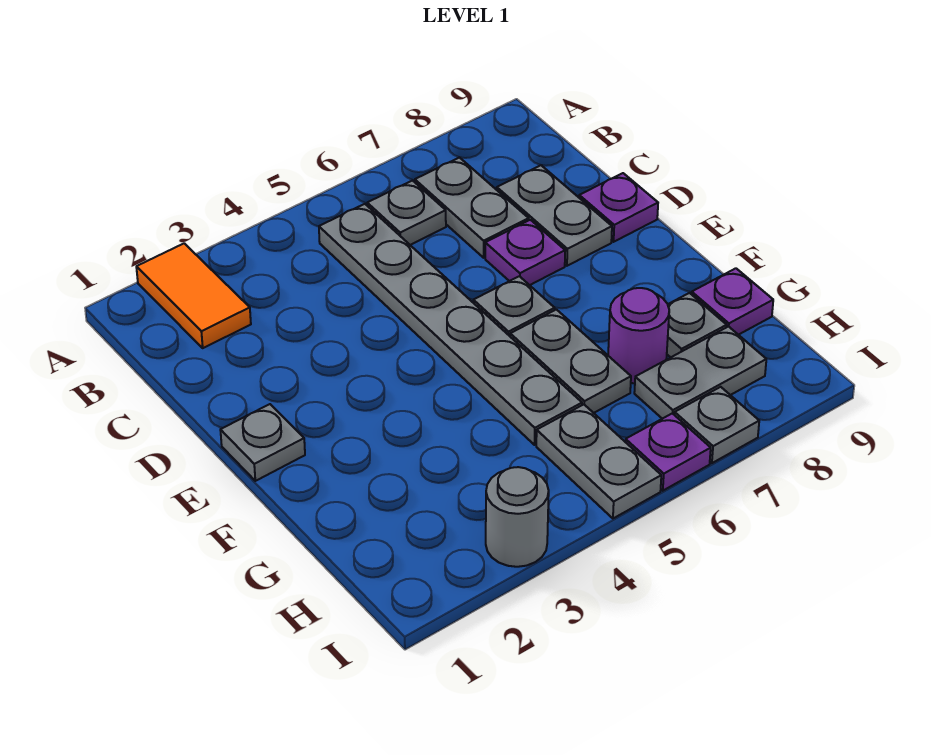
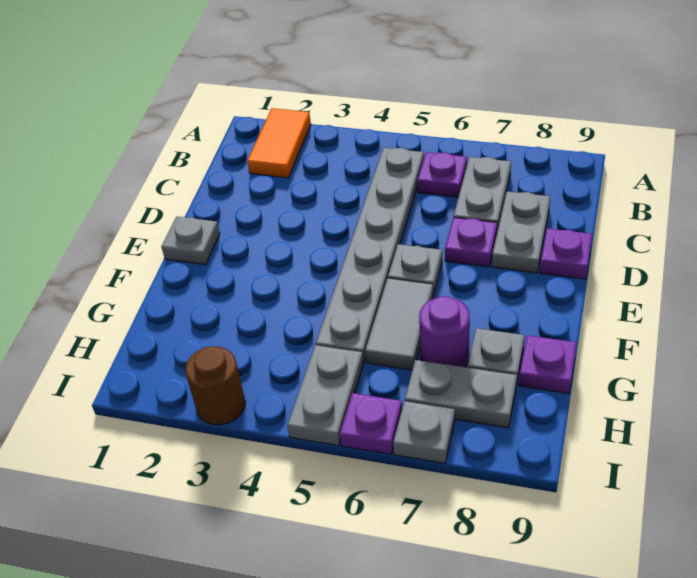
grey plate B6 level 1 -> purple plate B6 level 1
grey plate F6:G6 level 1 -> grey tile F6:G6 level 1
grey round brick I3 level 1 -> brown round brick I3 level 1

